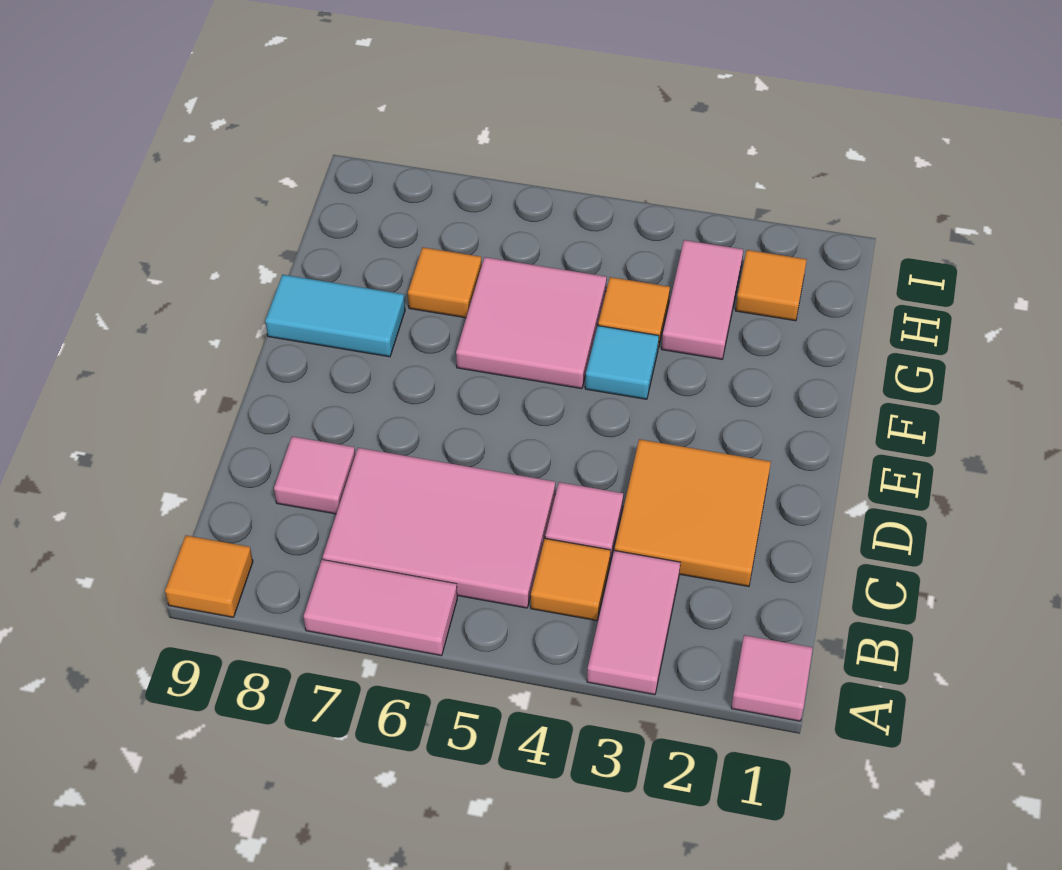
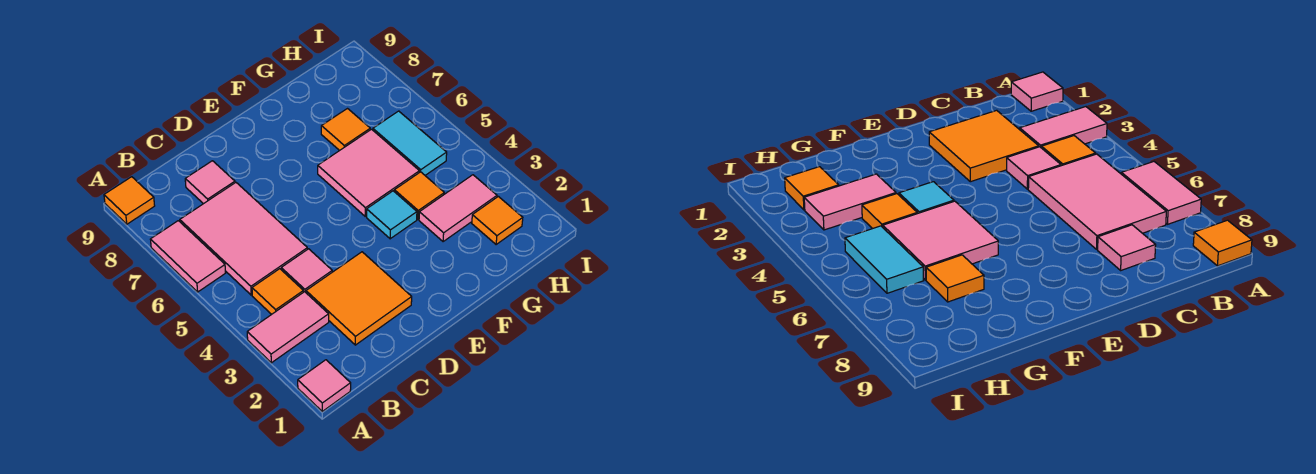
cyan tile F8:F9 level 1 -> cyan tile H5:H6 level 1

